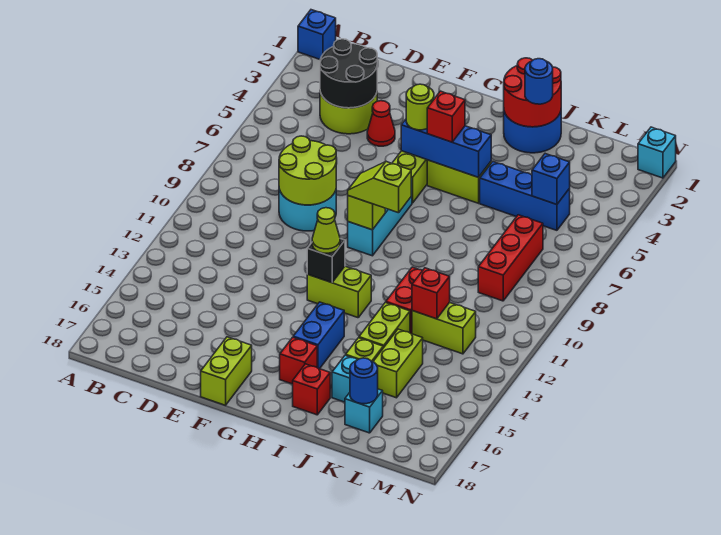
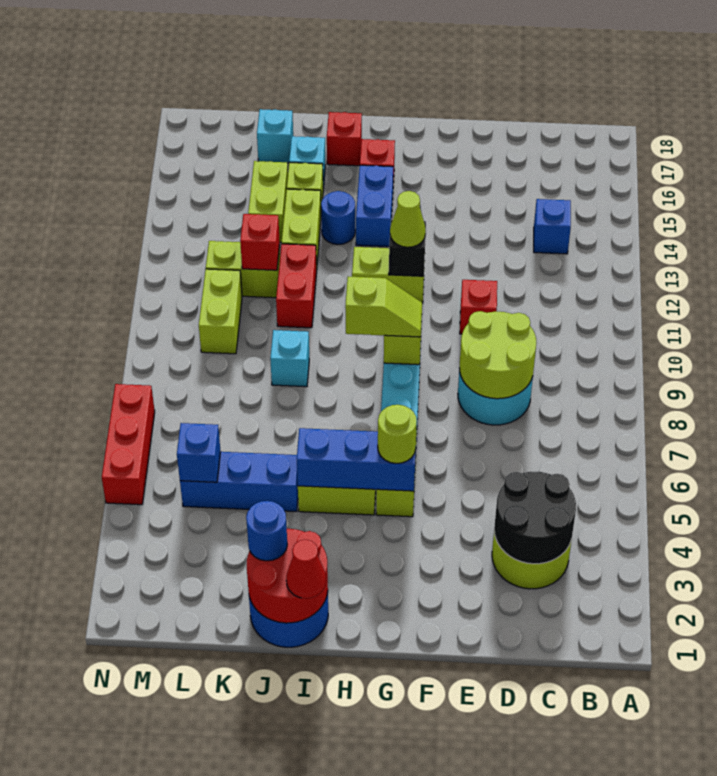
blue brick A1 level 1 -> blue brick C14 level 1
red cone E4 level 1 -> red cone I1 level 3
lime brick F17:F18 level 1 -> lime brick L10:L11 level 1
red brick H5 level 3 -> red brick E11 level 1
blue round brick K17 level 2 -> blue round brick I14 level 1
red brick L7:L9 level 1 -> red brick N5:N7 level 1
cyan brick N1 level 1 -> cyan brick J9 level 1

